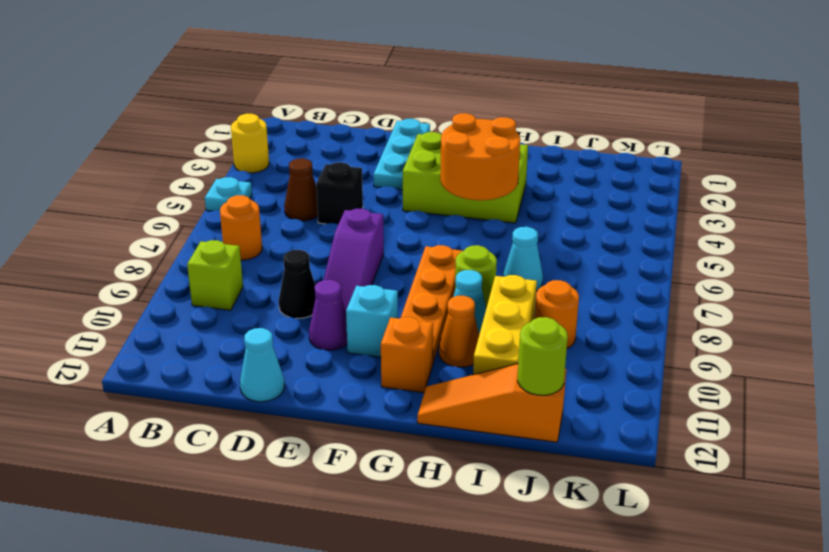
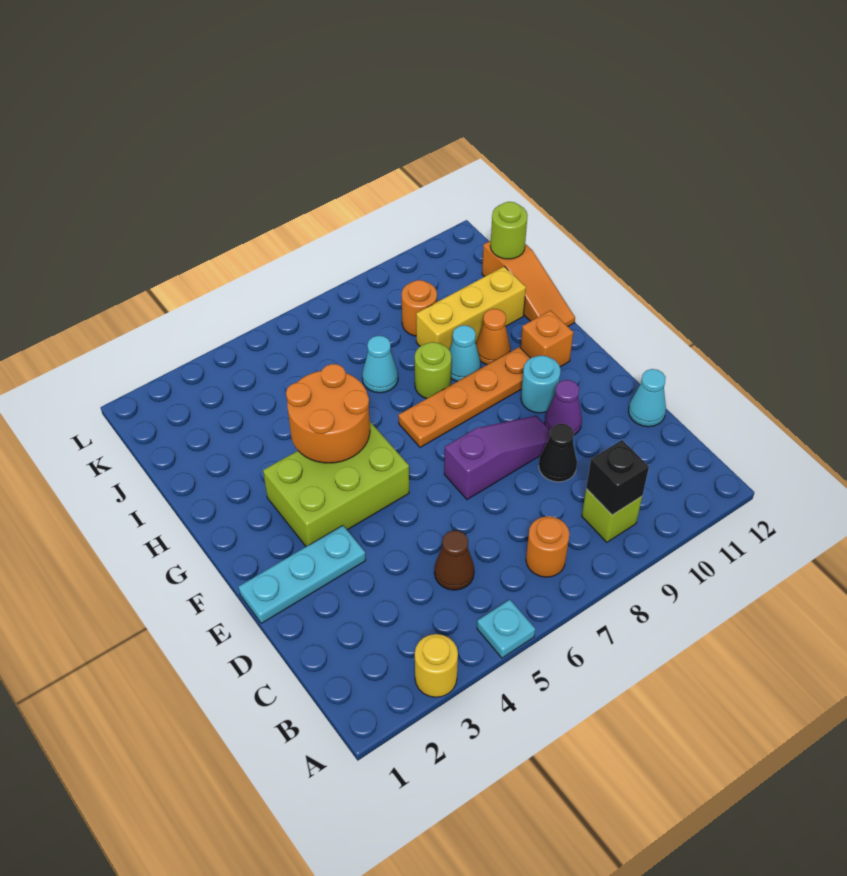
black brick D5 level 1 -> black brick B9 level 2
lime brick F3:H4 level 1 -> lime brick F3:G5 level 1
cyan brick F10 level 1 -> cyan round brick F10 level 1

